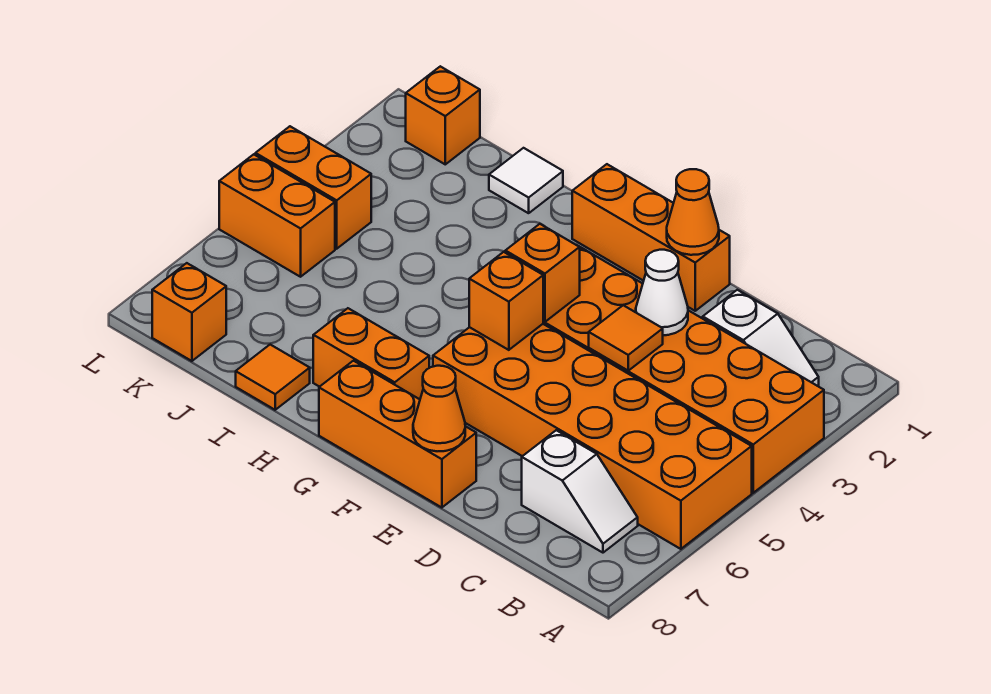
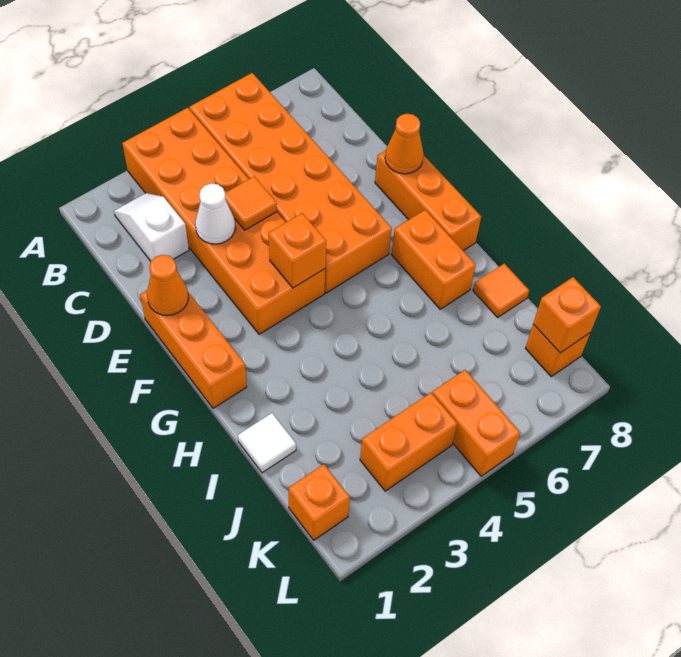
white slope B7:C7 level 1 top C -> none
orange brick F5 level 2 -> orange brick K8 level 2
orange brick K4:L4 level 1 -> orange brick K3:K4 level 1

